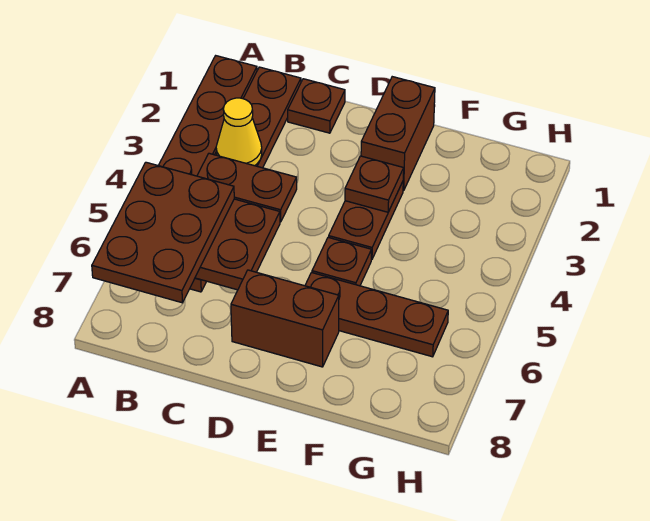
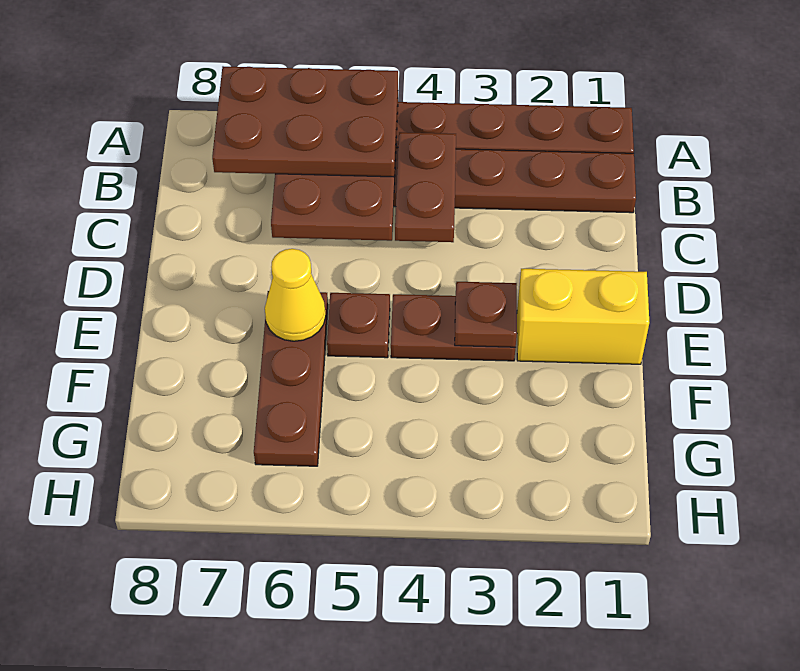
yellow cone B3 level 2 -> yellow cone E6 level 2
brown plate C1 level 1 -> none
brown brick D7:E7 level 1 -> none
brown brick E1:E2 level 1 -> yellow brick E1:E2 level 1

